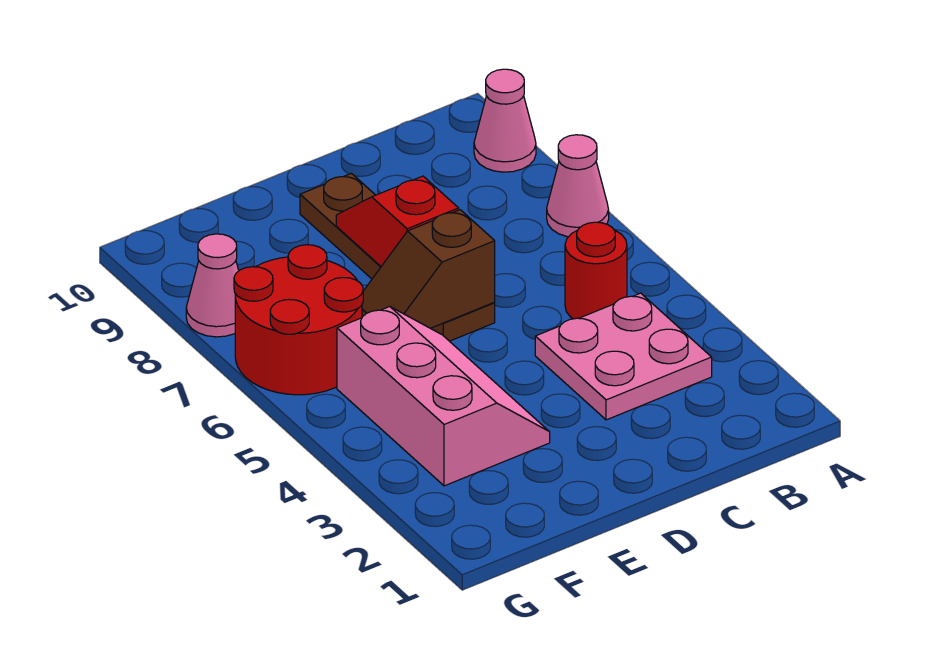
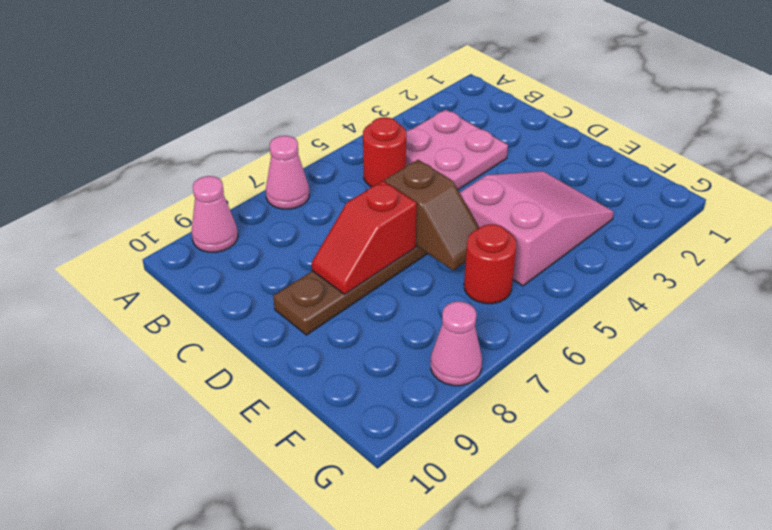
pink slope E3:F5 level 1 top F -> pink slope E3:F5 level 1 top 5
red round brick F6:G7 level 1 -> red round brick F6 level 1

